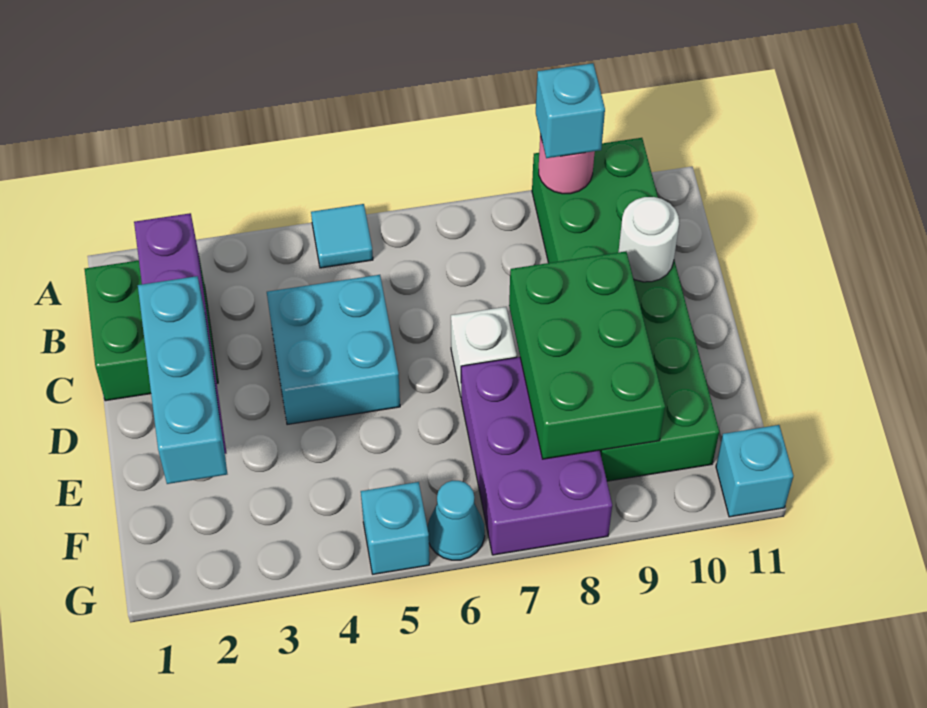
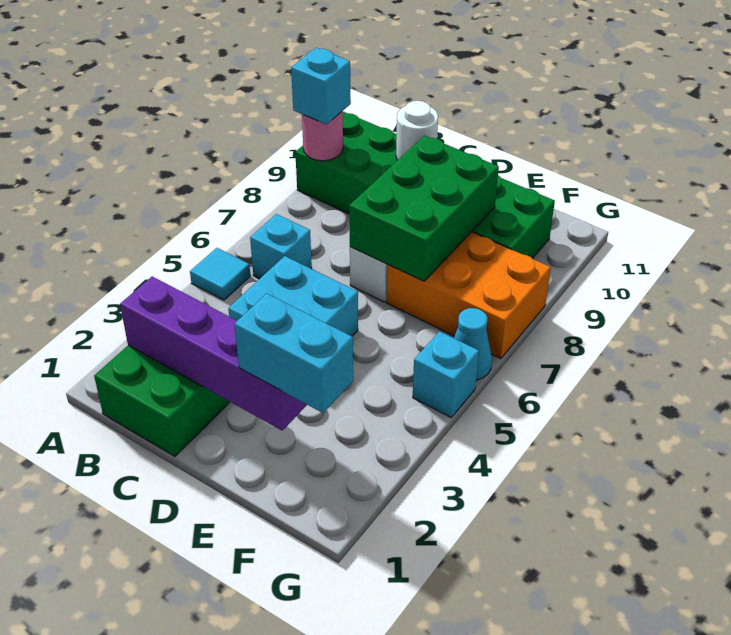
cyan brick D2:F2 level 3 -> cyan brick E2:F2 level 3
green brick D8:F9 level 2 -> green brick D7:E9 level 2
purple brick E7:G8 level 1 -> orange brick E7:G8 level 1
cyan brick G11 level 1 -> cyan brick B6 level 1

